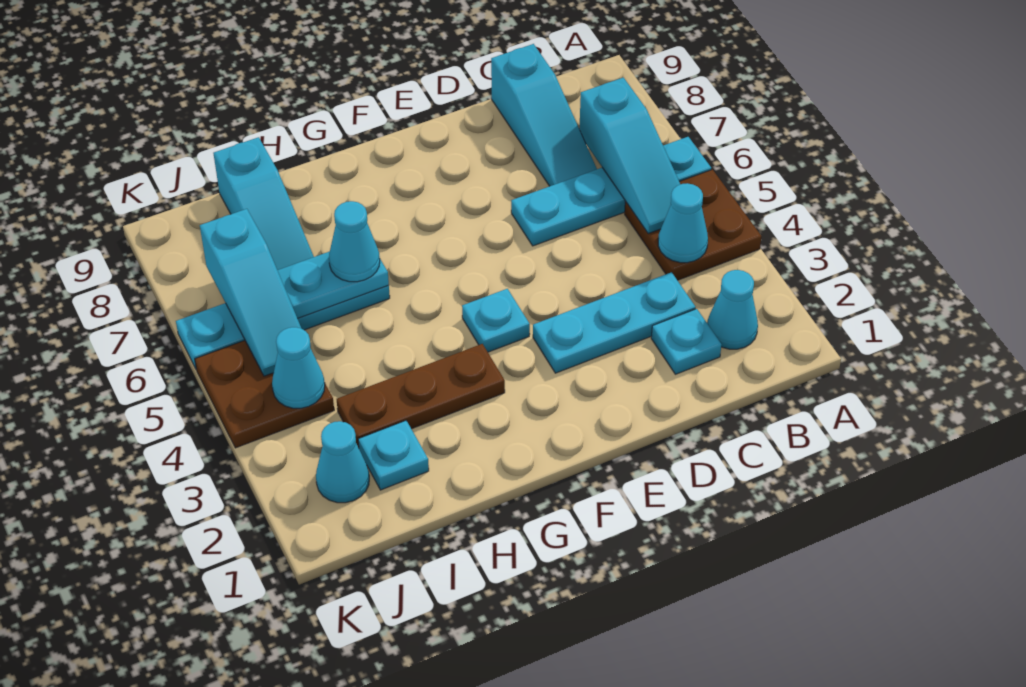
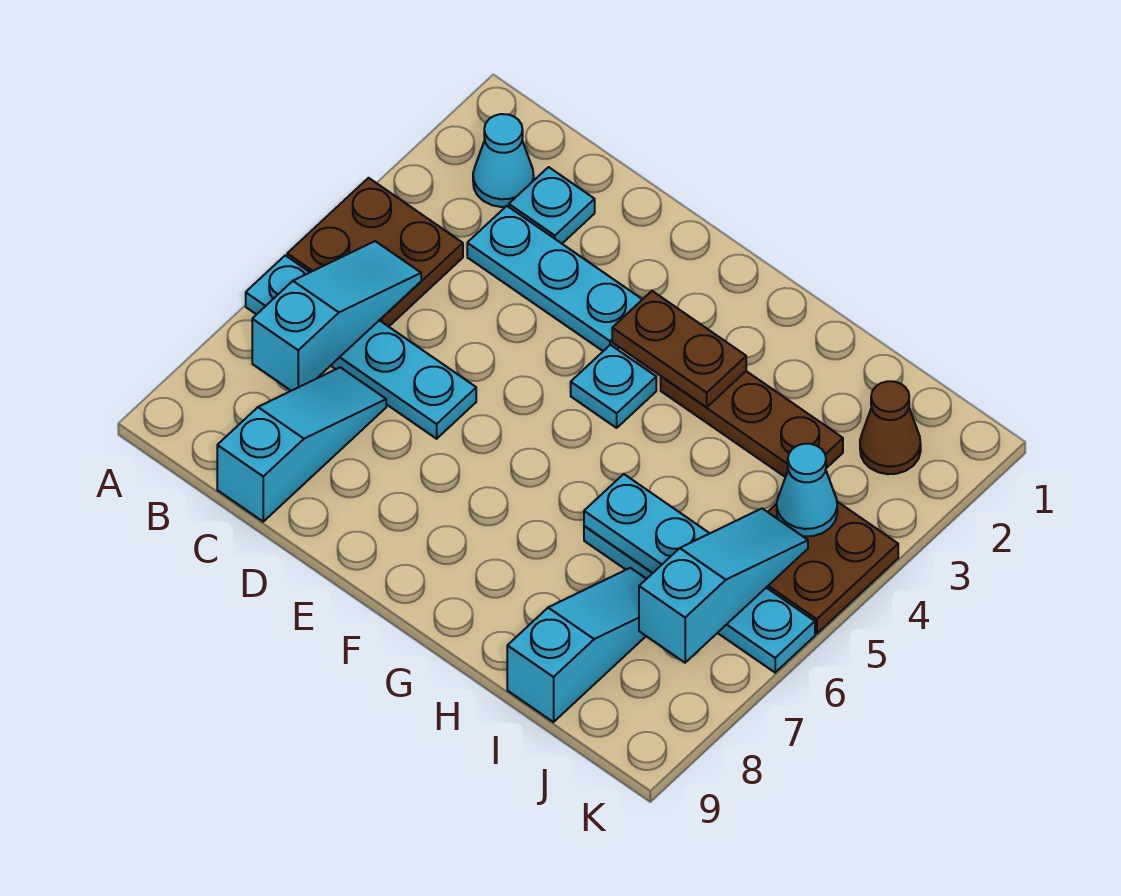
cyan cone B4 level 2 -> none
none -> brown plate F3:G3 level 2
cyan cone H6 level 3 -> none
cyan plate I2 level 1 -> none
cyan cone J2 level 1 -> brown cone J2 level 1

